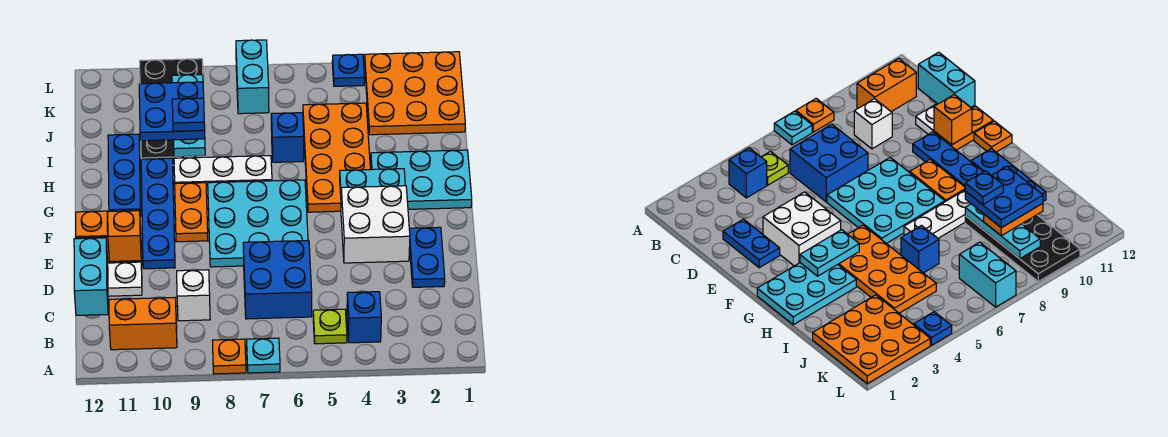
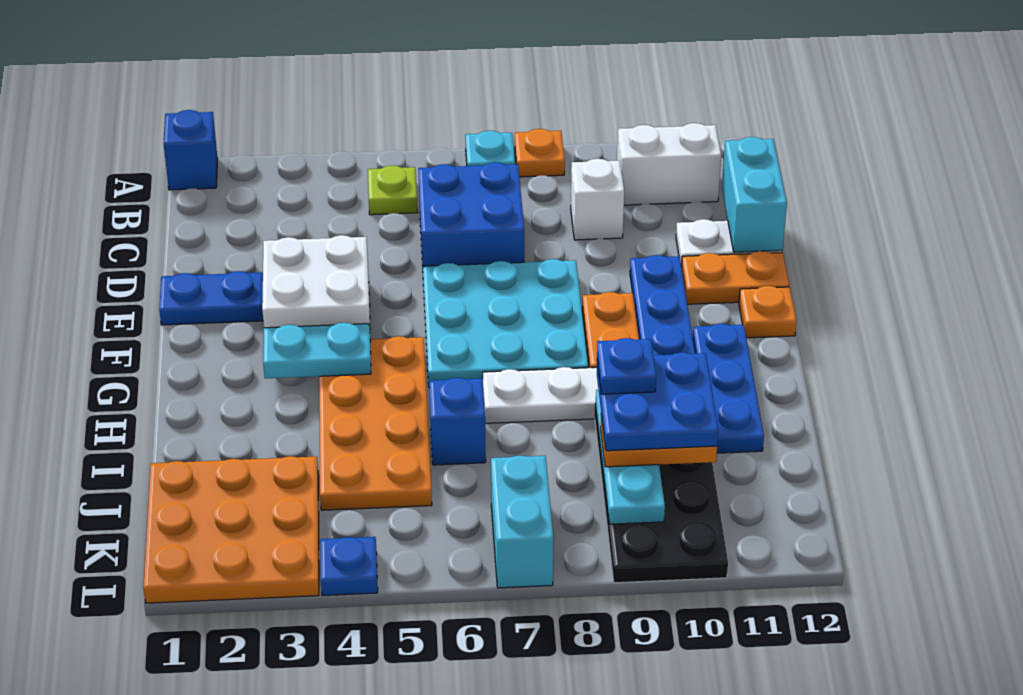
blue brick B4 level 1 -> blue brick A1 level 1
orange brick B10:B11 level 1 -> white brick B10:B11 level 1
blue plate D2:E2 level 1 -> blue plate E1:E2 level 1
orange brick E11 level 2 -> none
cyan plate G1:H3 level 1 -> none

